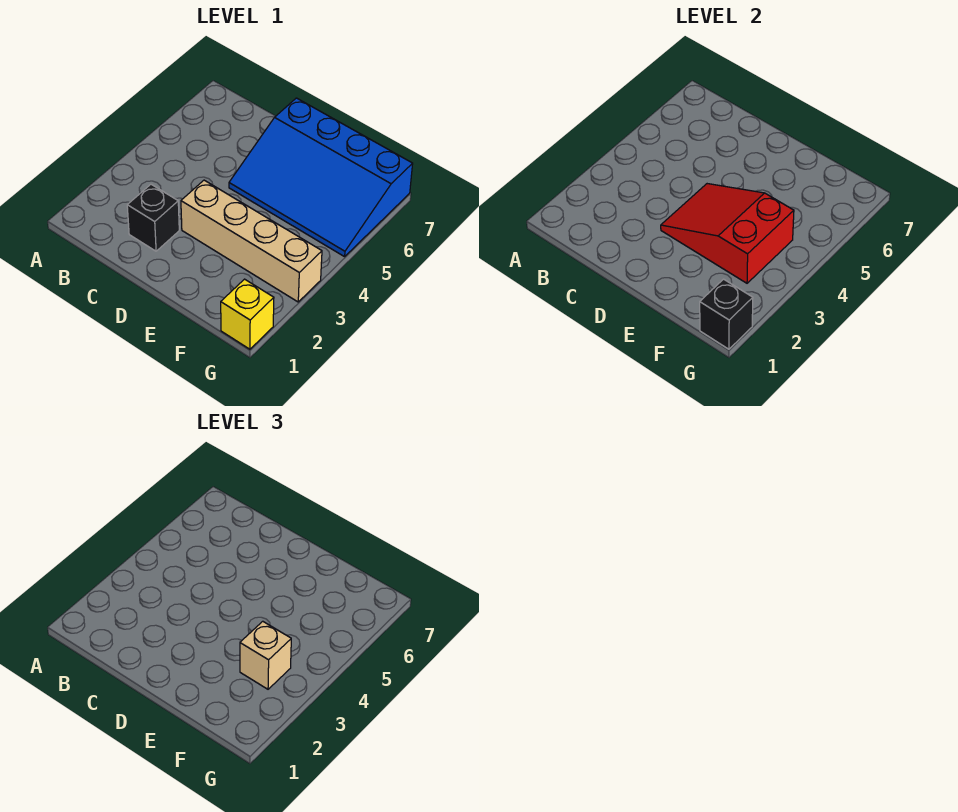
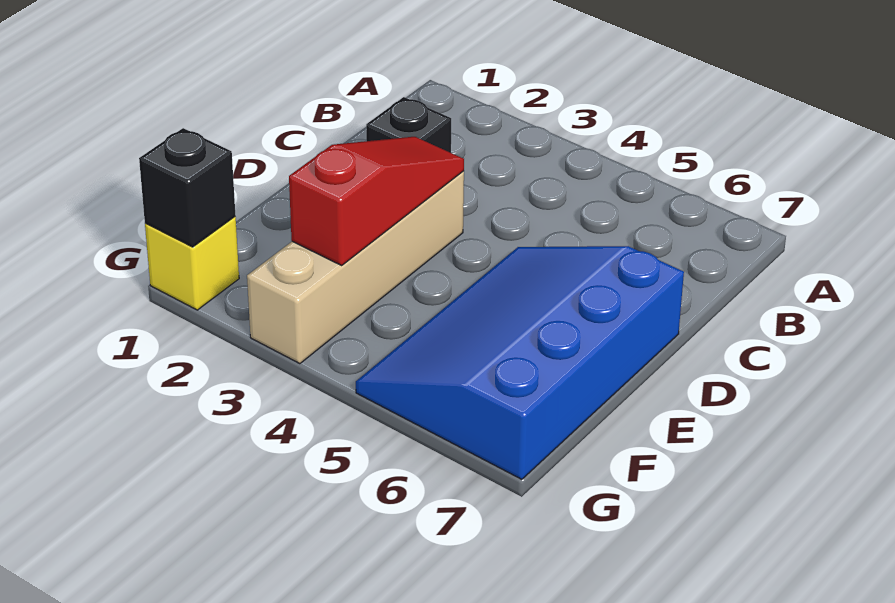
red slope D3:F4 level 2 top F -> red slope D3:F3 level 2 top F
tan brick F3 level 3 -> none

